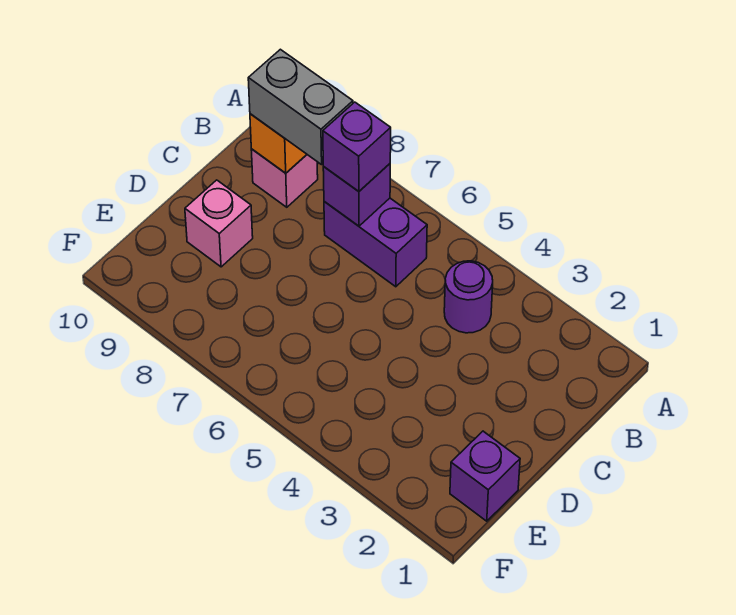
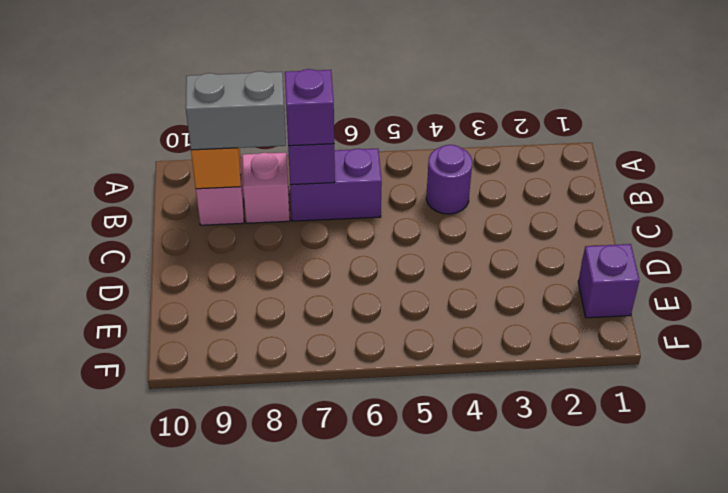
pink brick D9 level 1 -> pink brick B8 level 1

